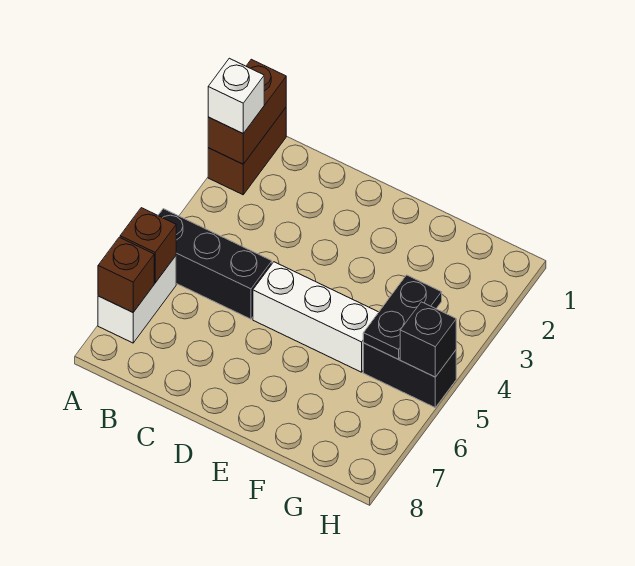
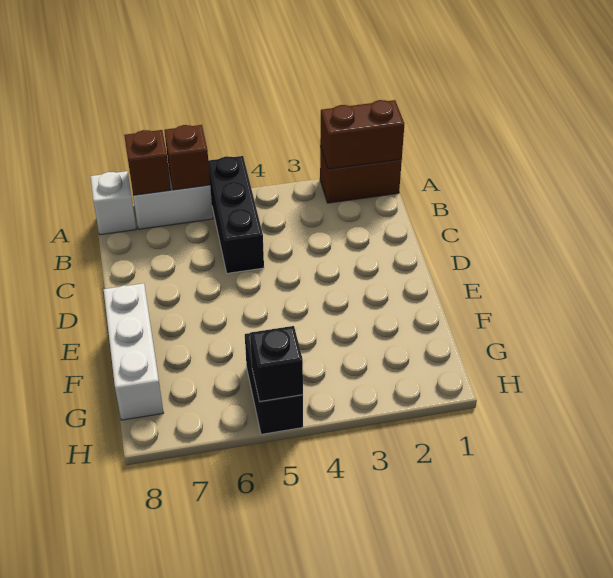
white brick A2 level 3 -> white brick A8 level 1
white brick D5:F5 level 1 -> white brick E8:G8 level 1
black plate G4:G5 level 2 -> none

